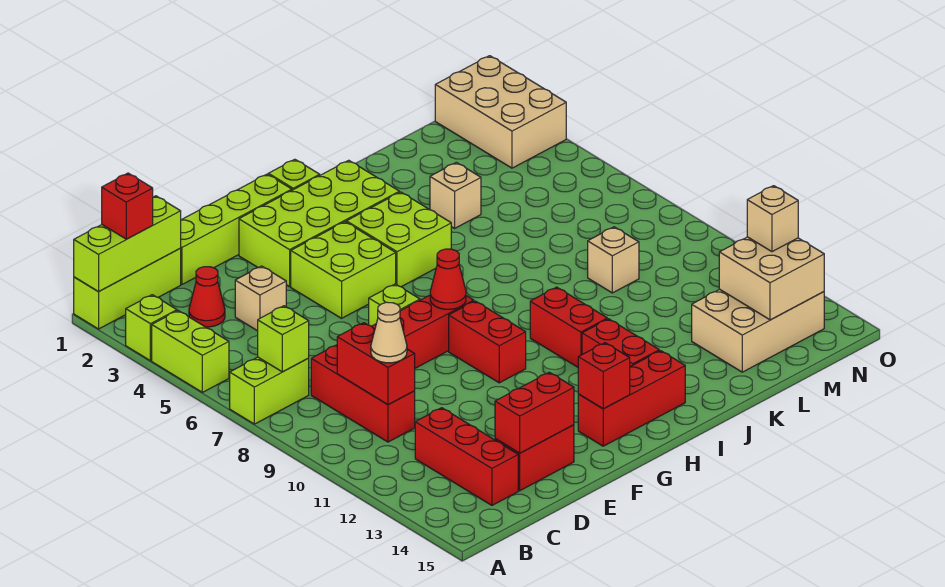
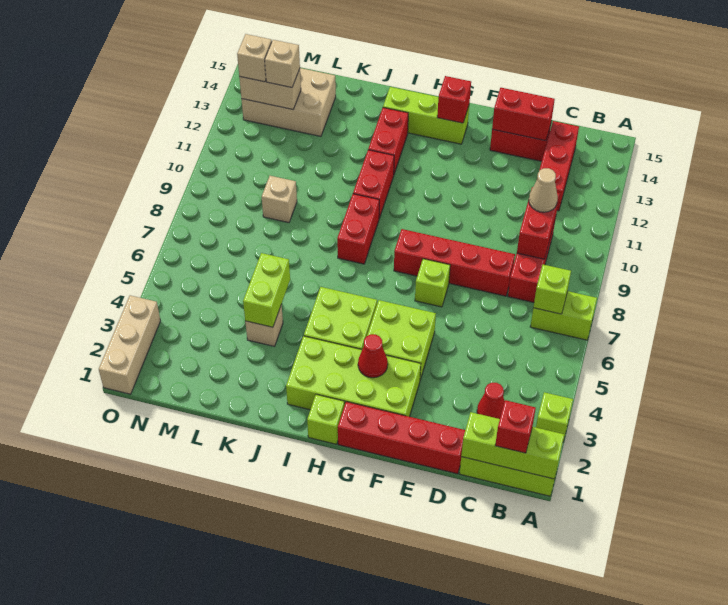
lime brick A4:A5 level 1 -> lime brick K4:K5 level 2
lime brick D1:G1 level 1 -> red brick D1:G1 level 1
tan brick D4 level 1 -> tan brick M13 level 3
red cone G8 level 2 -> red cone G3 level 2
red brick G9:G10 level 1 -> red brick I8:I9 level 1
red brick G14:I14 level 1 -> lime brick G14:I14 level 1
tan brick M13:N14 level 2 -> tan brick M13:N13 level 2
tan brick N1:O3 level 1 -> tan brick O1:O3 level 1

